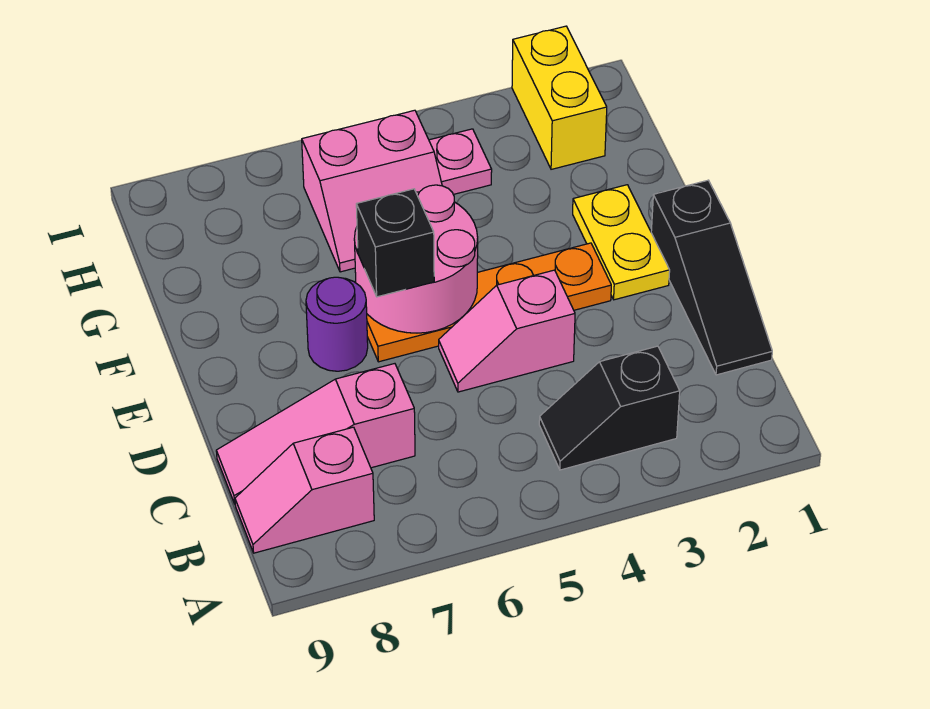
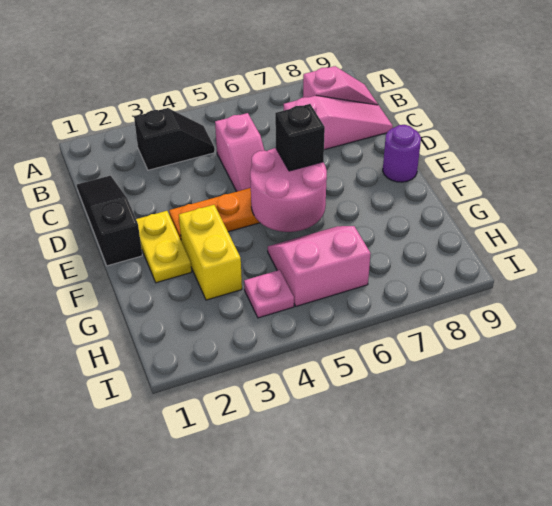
pink slope D4:D5 level 1 top 4 -> pink slope C5:D5 level 1 top C
purple round brick E7 level 1 -> purple round brick E9 level 1
yellow brick H2:I2 level 1 -> yellow brick F3:G3 level 1

